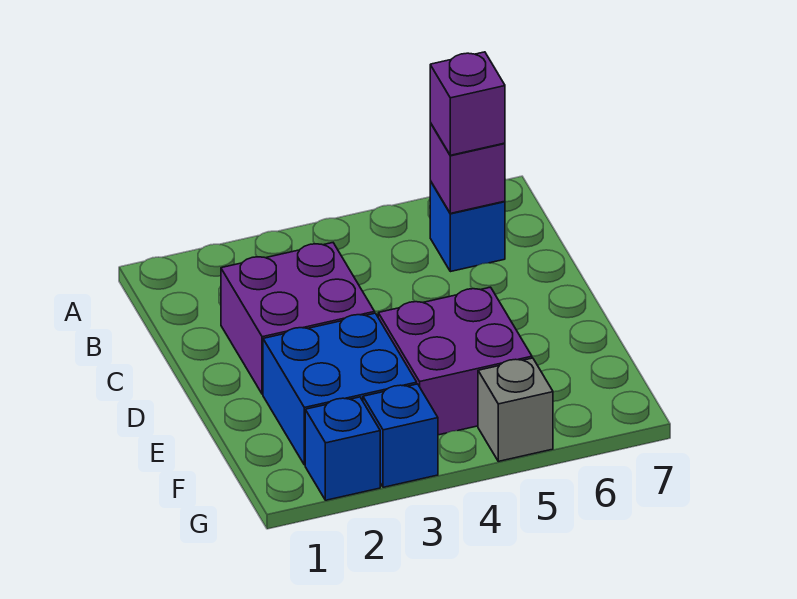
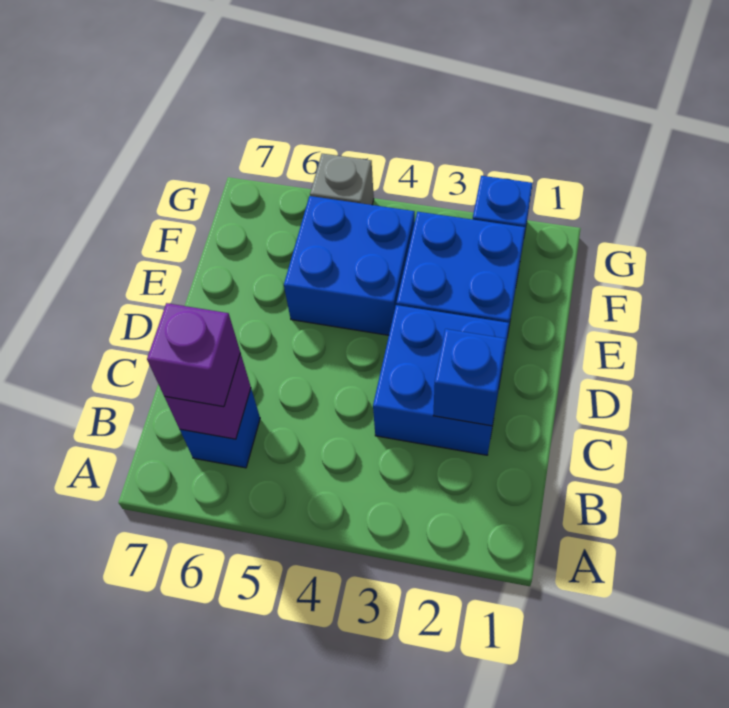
purple brick C2:D3 level 1 -> blue brick C2:D3 level 1
purple brick E4:F5 level 1 -> blue brick E4:F5 level 1
blue brick G3 level 1 -> blue brick C2 level 2

